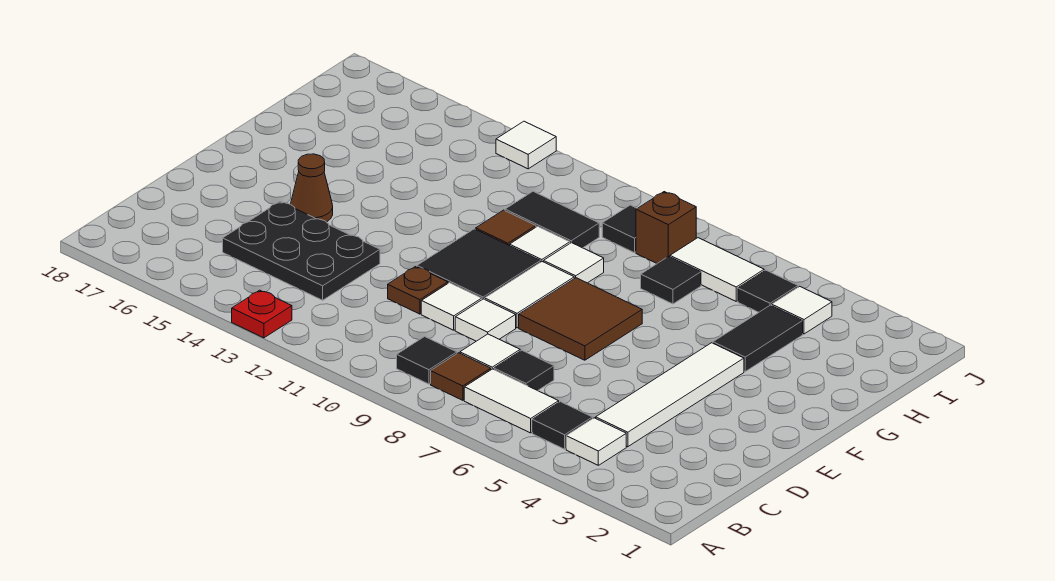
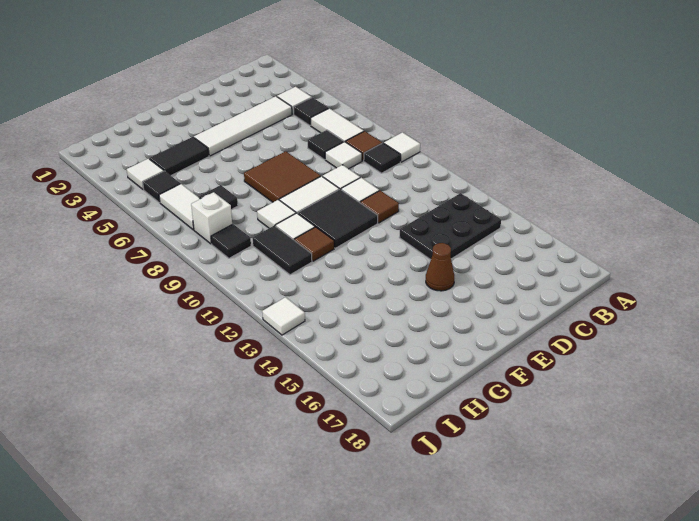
none -> white tile A9 level 1
red plate A13 level 1 -> none
black plate C13:D15 level 1 -> black plate B13:D14 level 1
brown plate D11 level 1 -> brown tile D11 level 1
brown brick I8 level 1 -> white brick I8 level 1

